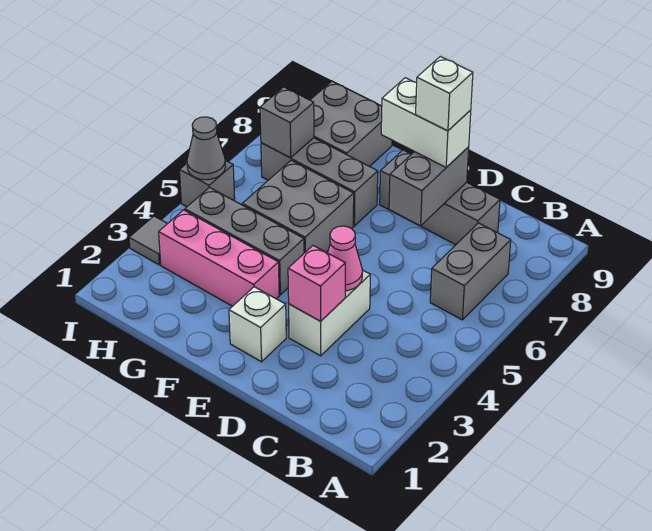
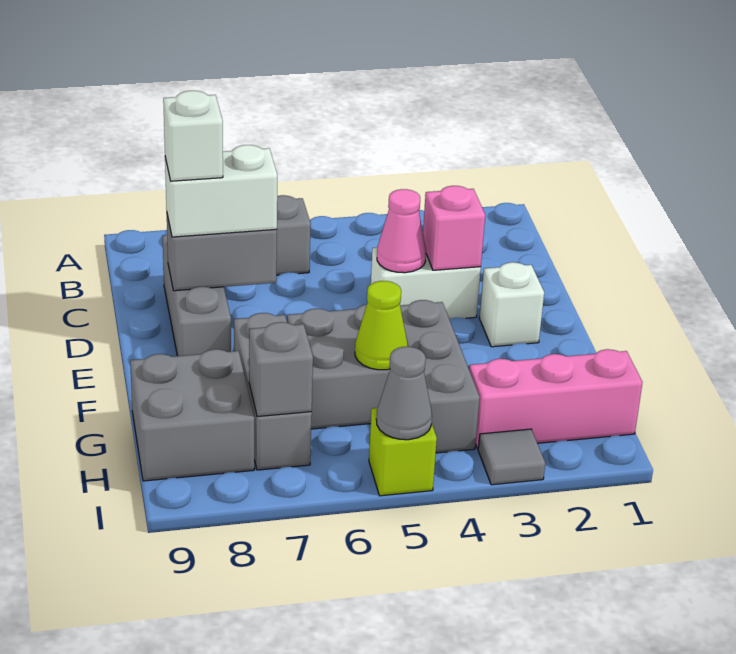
white brick D8:E8 level 3 -> white brick D7:D8 level 3
pink brick F3:H3 level 1 -> pink brick H1:H3 level 1
none -> lime cone G5 level 2
grey brick I5 level 1 -> lime brick I5 level 1

